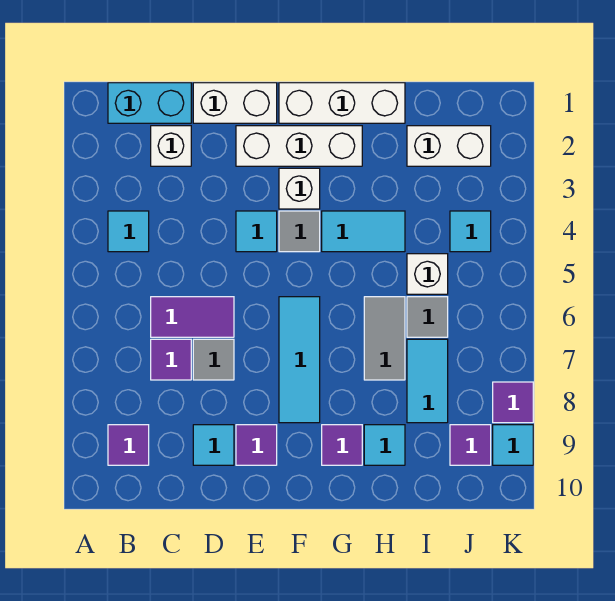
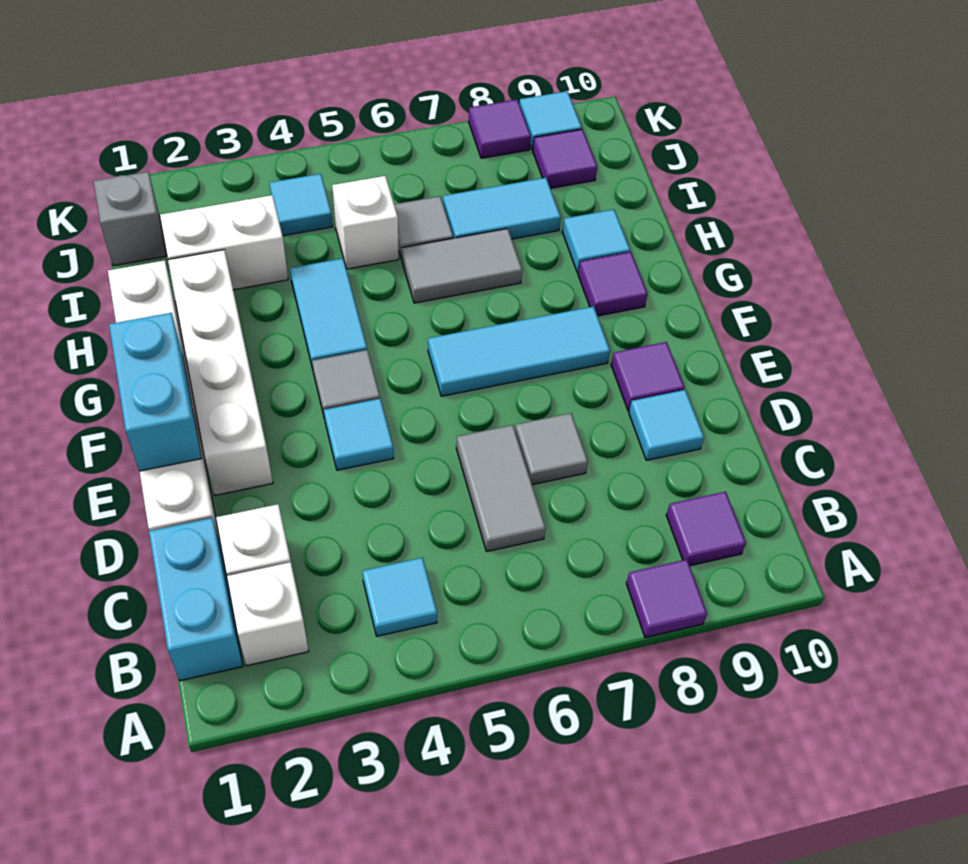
purple tile C6:D6 level 1 -> grey tile C6:D6 level 1
purple tile C7 level 1 -> purple tile A8 level 1
none -> cyan brick E1:F1 level 2
white brick E2:G2 level 1 -> white brick E2:H2 level 1
white brick F3 level 1 -> white brick B2 level 1
white brick I2:J2 level 1 -> white brick I2:I3 level 1
none -> grey brick J1 level 1

